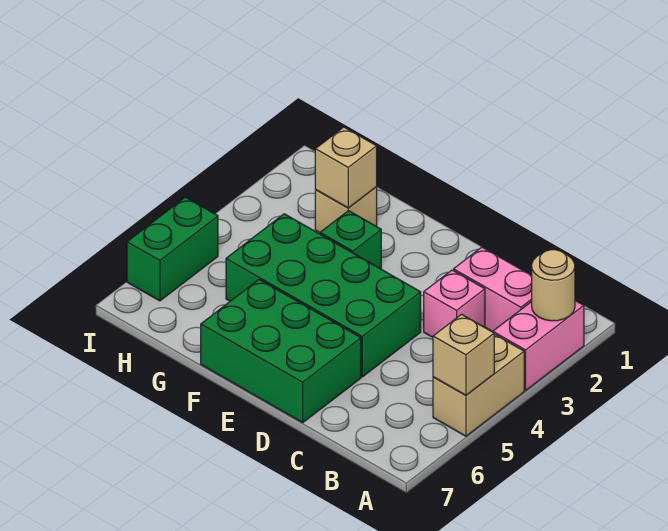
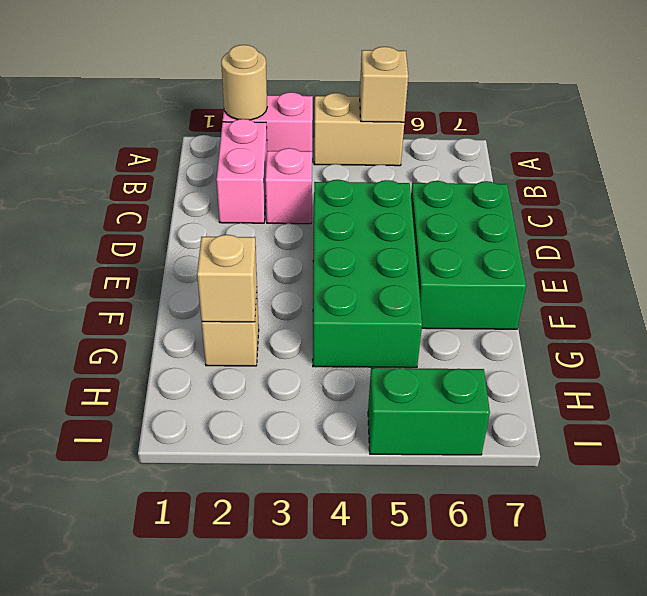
green brick F3 level 1 -> none

